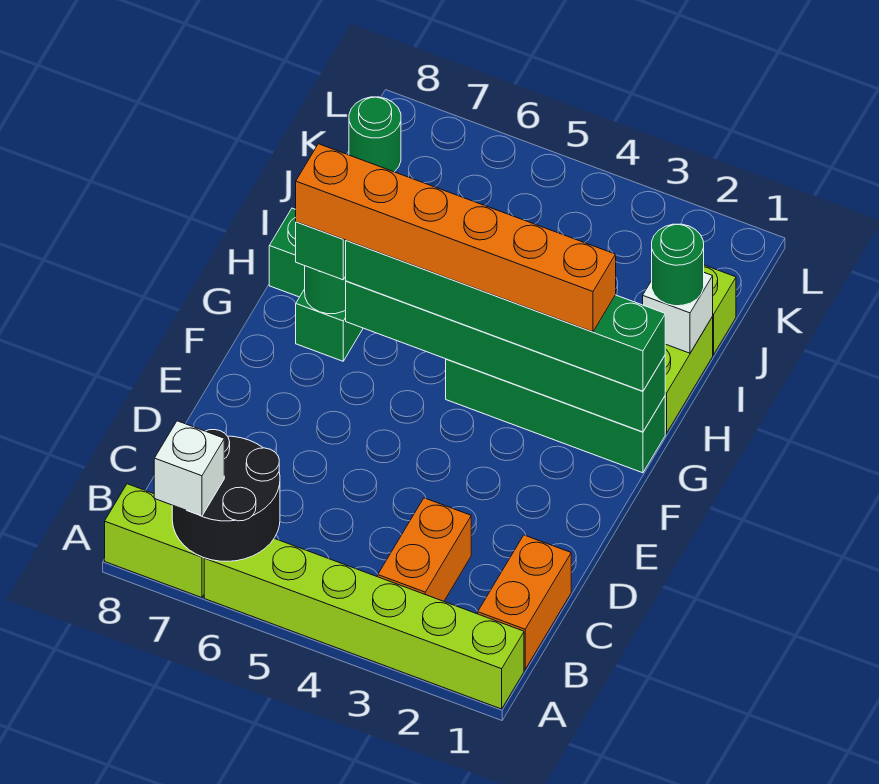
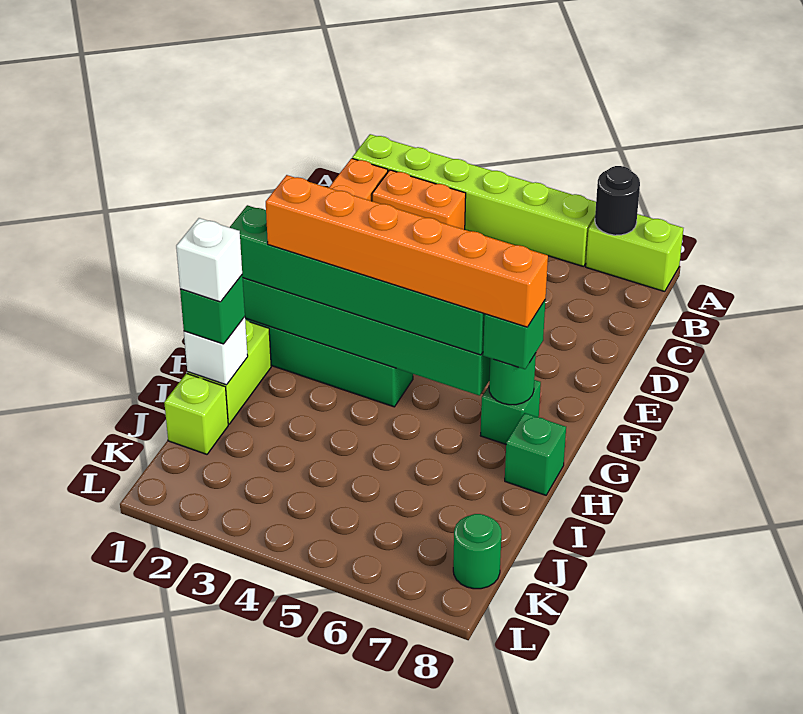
black round brick A6:B7 level 2 -> black round brick A7 level 2
white brick A7 level 3 -> white brick I1 level 4
orange brick B3:C3 level 1 -> orange brick B2:B3 level 1
green round brick I1 level 3 -> green brick I1 level 3

